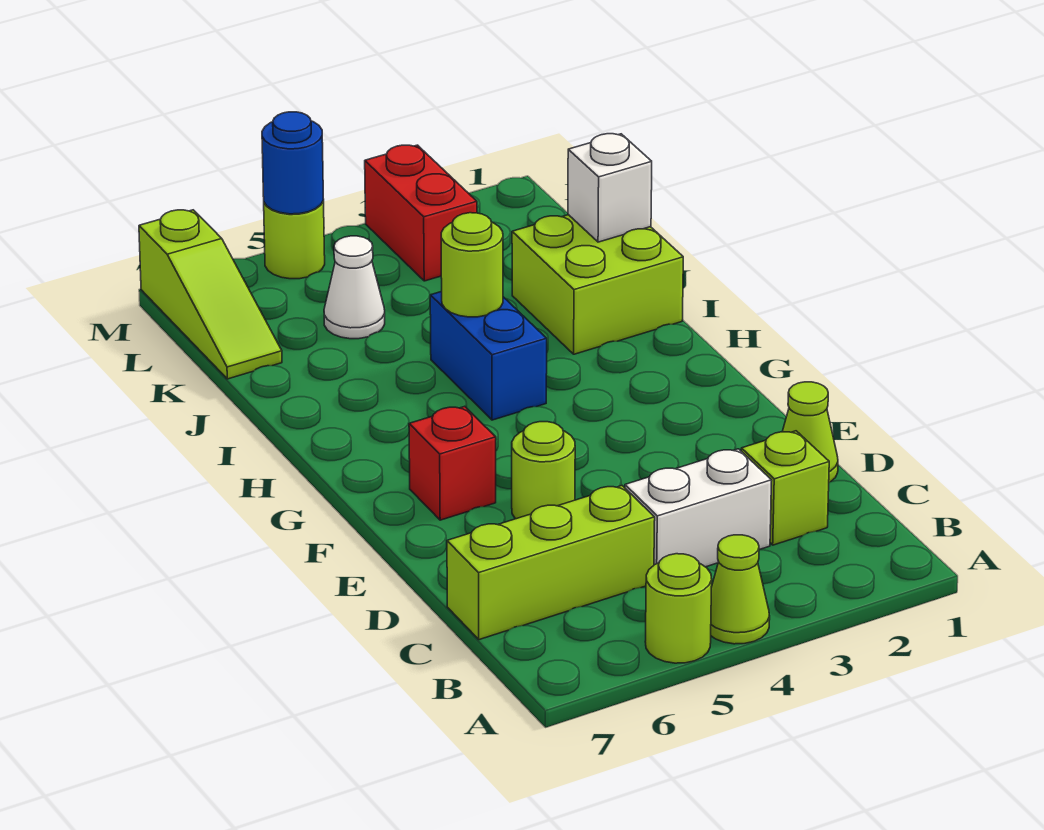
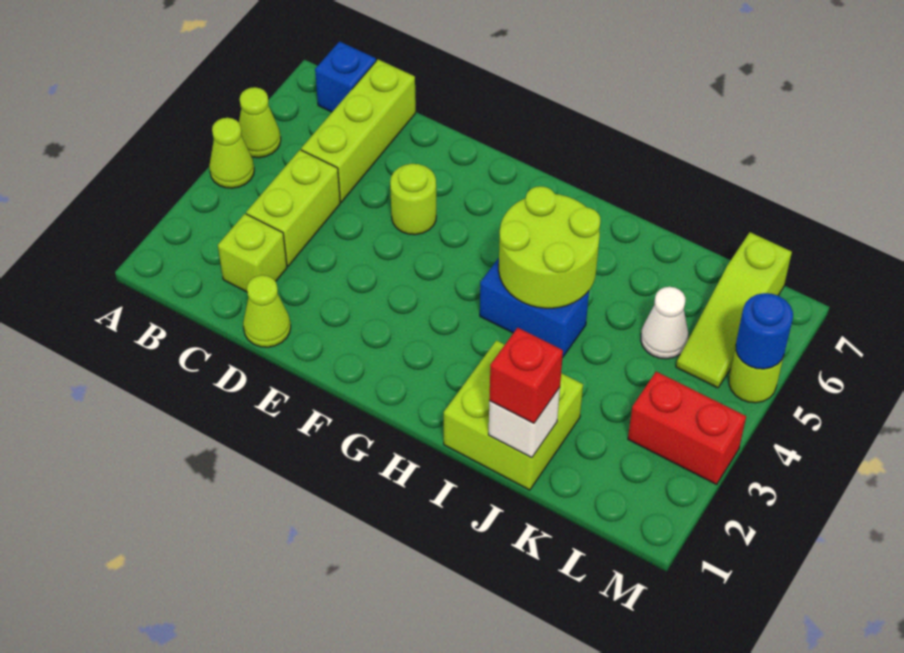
lime round brick A5 level 1 -> lime cone A5 level 1
none -> blue brick B7 level 1
white brick C3:C4 level 1 -> lime brick C3:C4 level 1
red brick F6 level 1 -> red brick J1 level 3
lime round brick I4 level 2 -> lime round brick H4:I5 level 2
lime slope K7:M7 level 1 top M -> lime slope L5:L7 level 1 top 7

